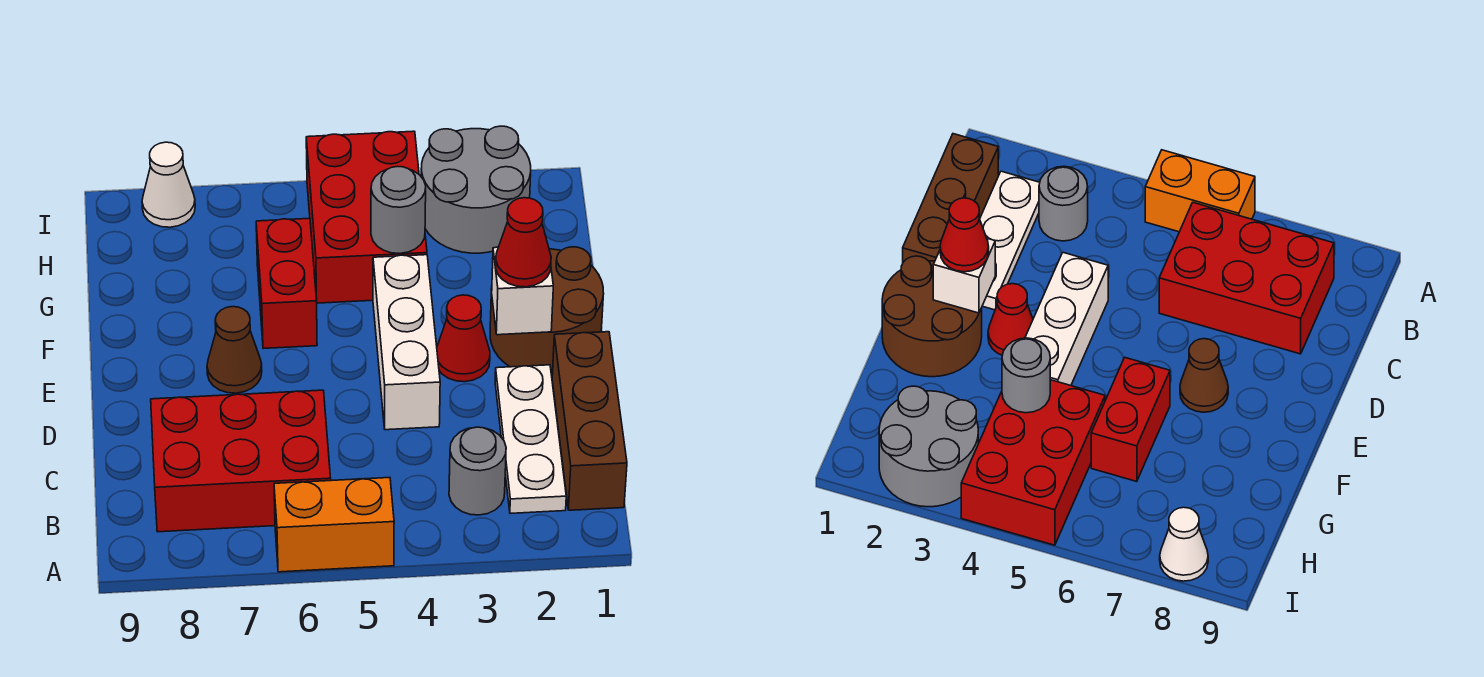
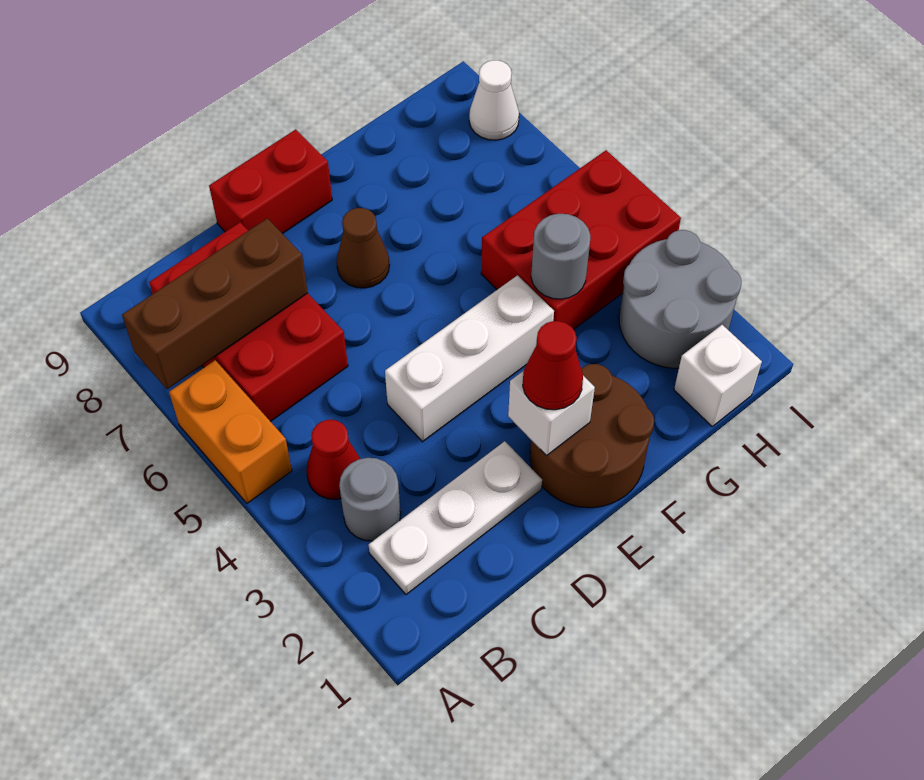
brown brick B1:D1 level 1 -> brown brick A7:C7 level 2
red cone E3 level 1 -> red cone B4 level 1
red brick F6:G6 level 1 -> red brick D9:E9 level 1
none -> white brick H1 level 1

